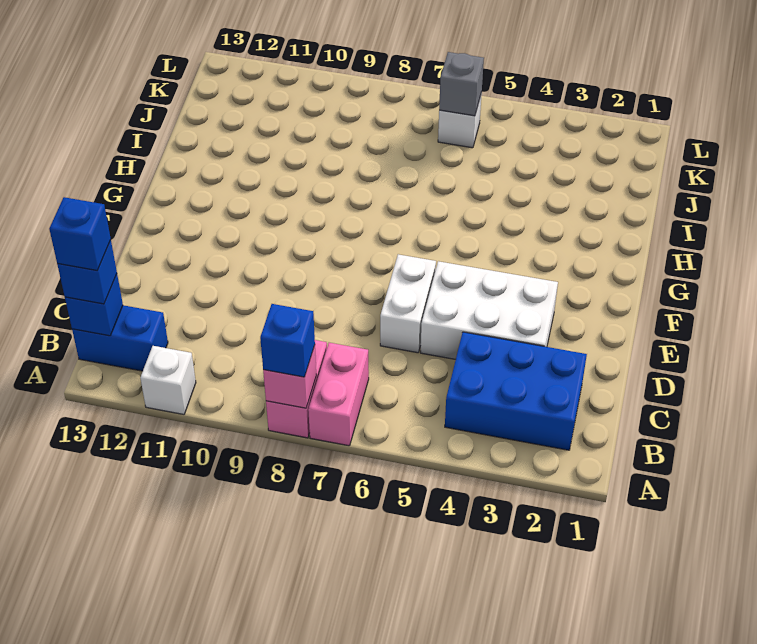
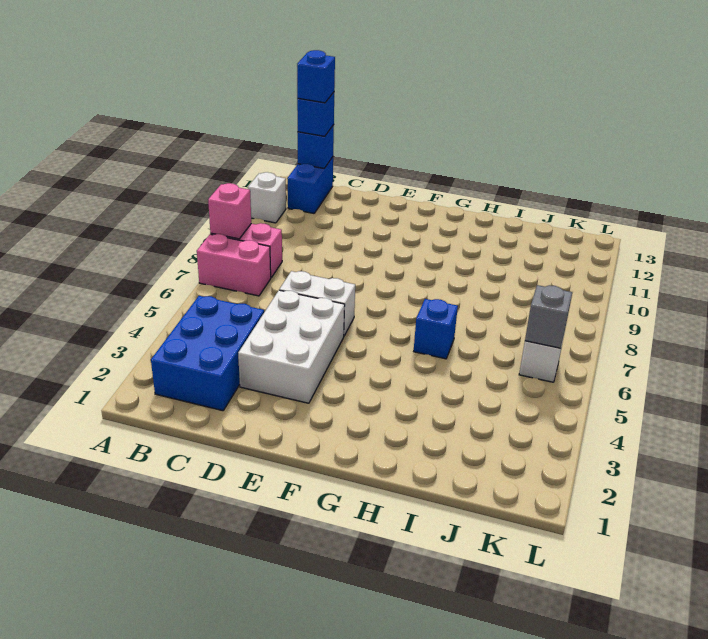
blue brick A8 level 3 -> blue brick H6 level 1

